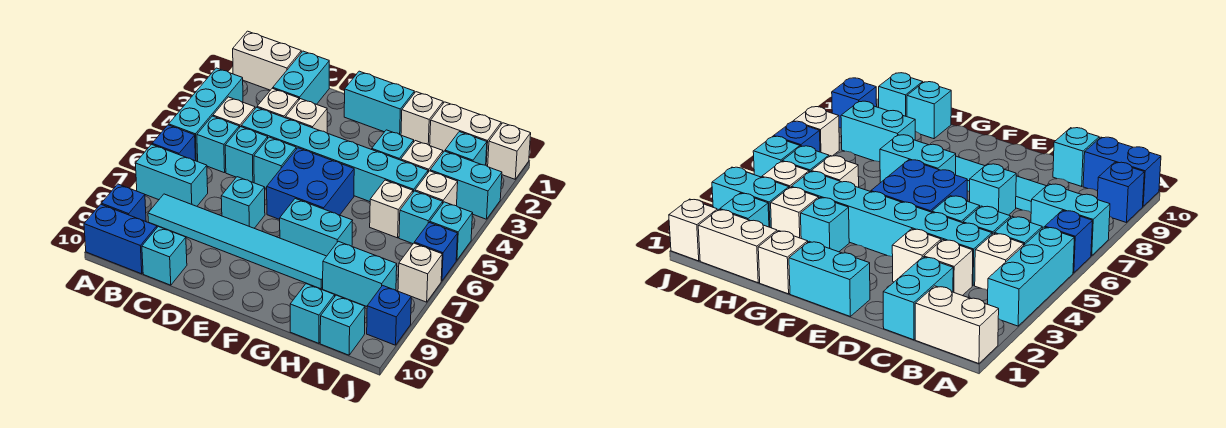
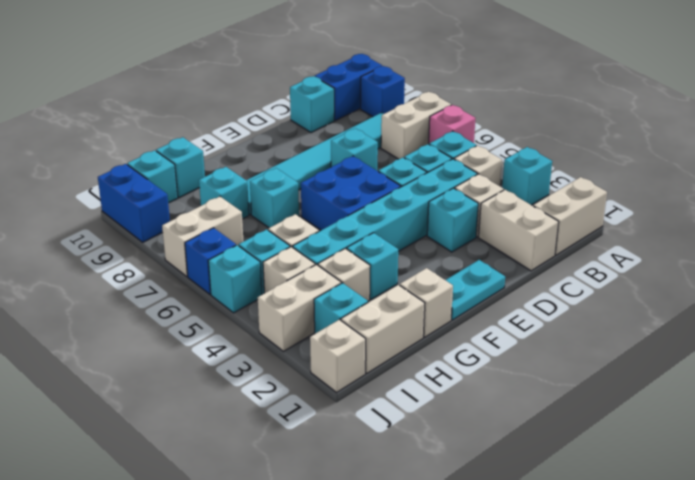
cyan brick A3:A5 level 1 -> cyan brick A3 level 1
blue brick A6 level 1 -> pink brick A6 level 1
cyan brick A7:B7 level 1 -> white brick A7:B7 level 1
cyan brick C1:C2 level 1 -> white brick C1:C2 level 1
white brick D3 level 1 -> cyan brick D3 level 1
cyan brick E1:F1 level 1 -> cyan plate E1:F1 level 1
cyan brick F7:G7 level 1 -> cyan brick G7 level 1
cyan brick H8:I8 level 1 -> cyan brick H8 level 1
cyan brick I3:J3 level 1 -> white brick I3:J3 level 1
white brick J7 level 1 -> white brick I7:J7 level 1
blue brick J9 level 1 -> blue brick J9:J10 level 1

